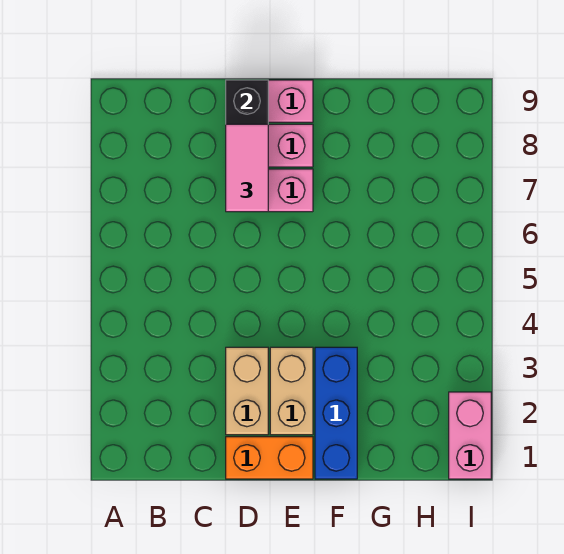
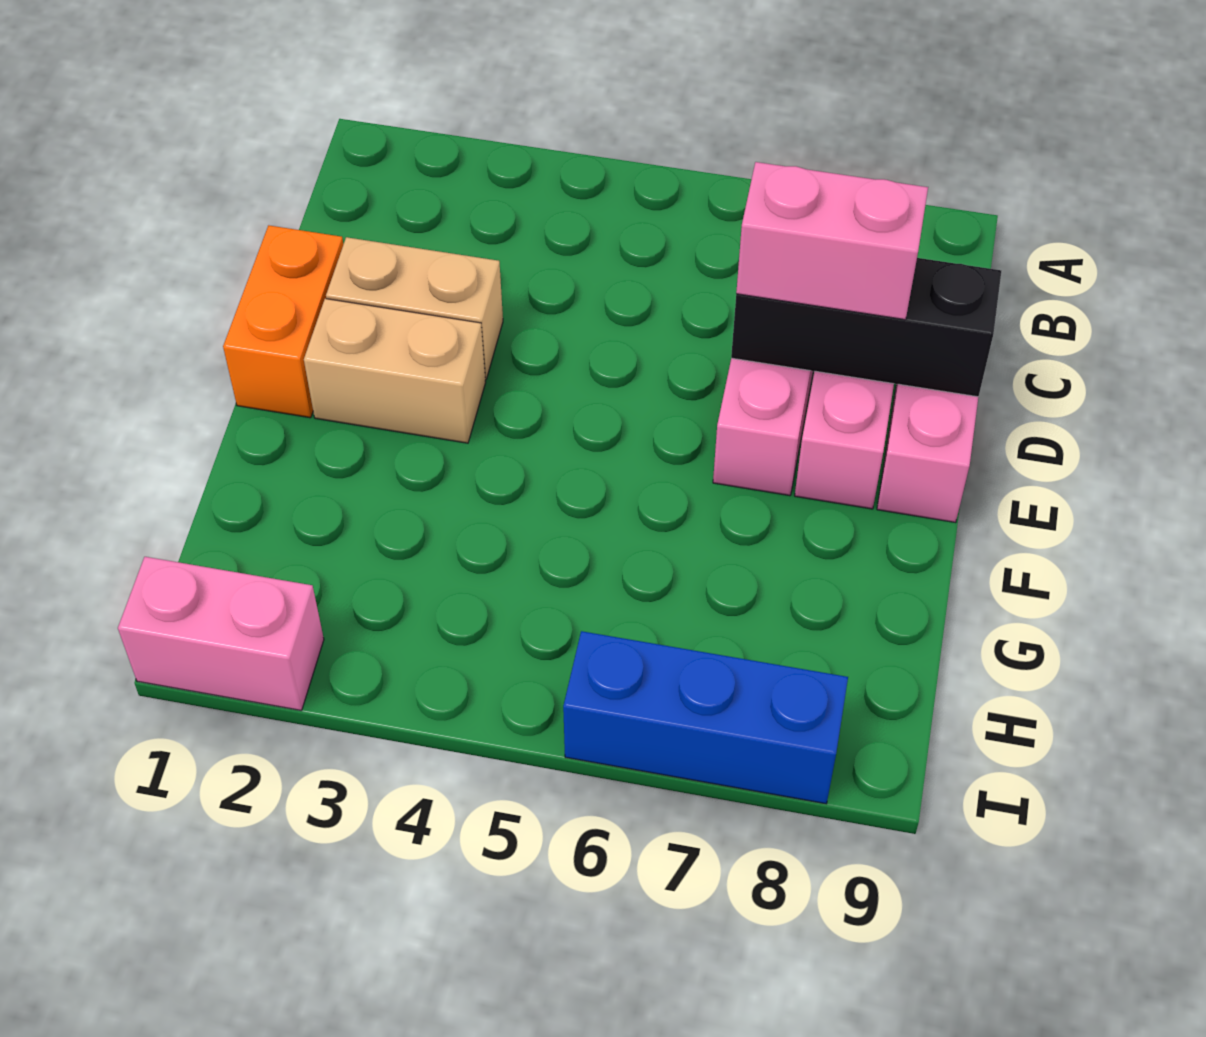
pink tile D7:D8 level 3 -> pink brick D7:D8 level 3
blue brick F1:F3 level 1 -> blue brick I6:I8 level 1

